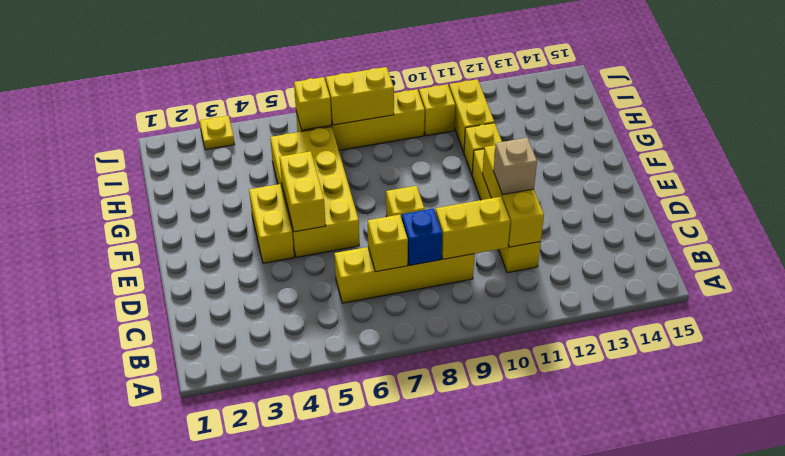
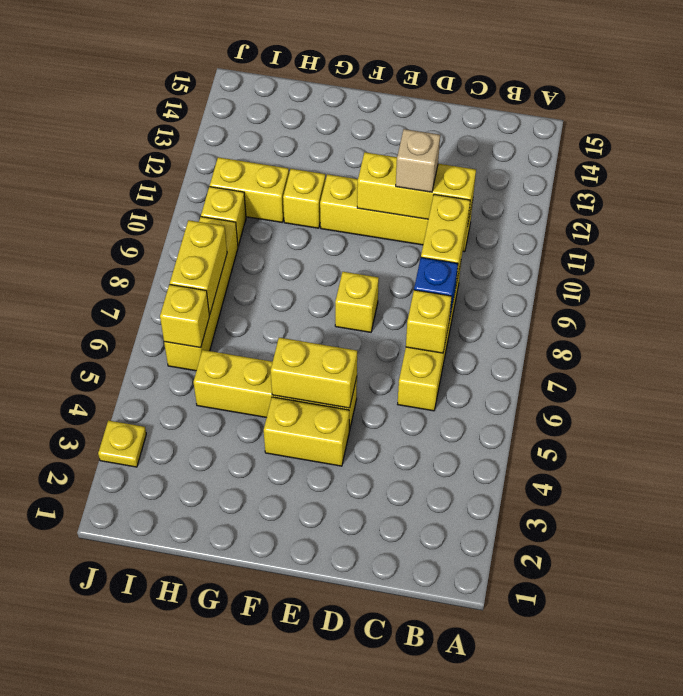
yellow brick E5:H6 level 1 -> yellow brick E5:H5 level 1

